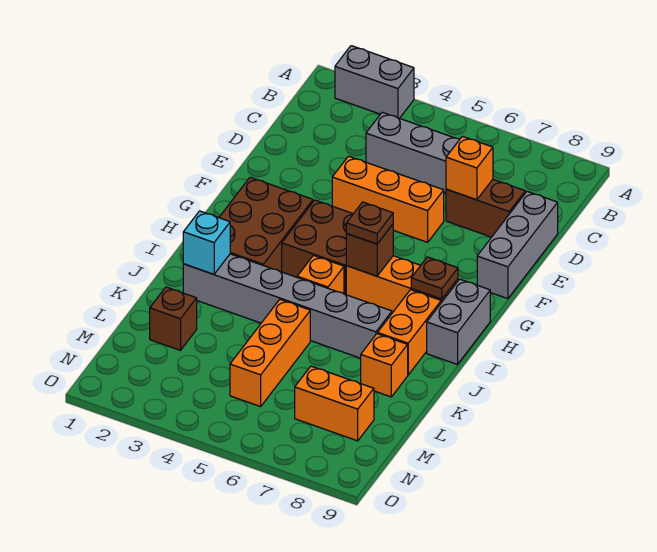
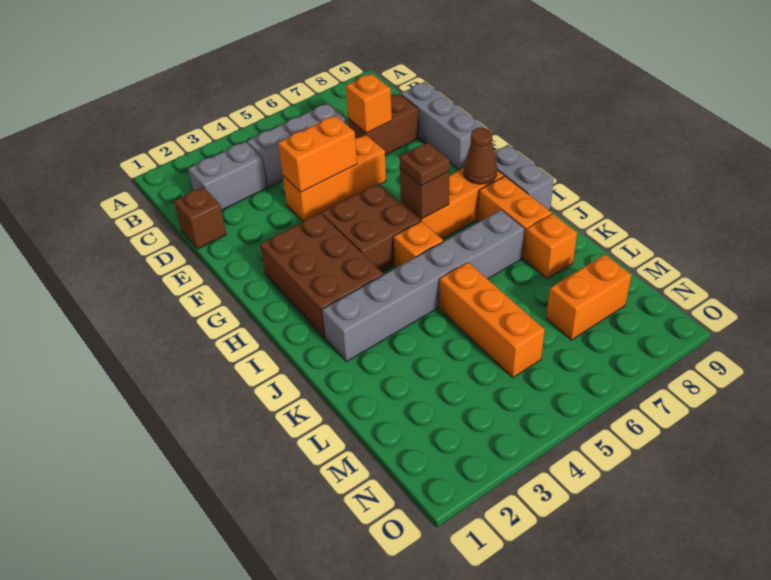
grey brick A2:A3 level 1 -> grey brick C2:C3 level 1
none -> orange brick E4:E5 level 2
brown plate H8 level 2 -> brown cone H8 level 2
cyan brick J2 level 2 -> none
brown brick L2 level 1 -> brown brick D1 level 1

